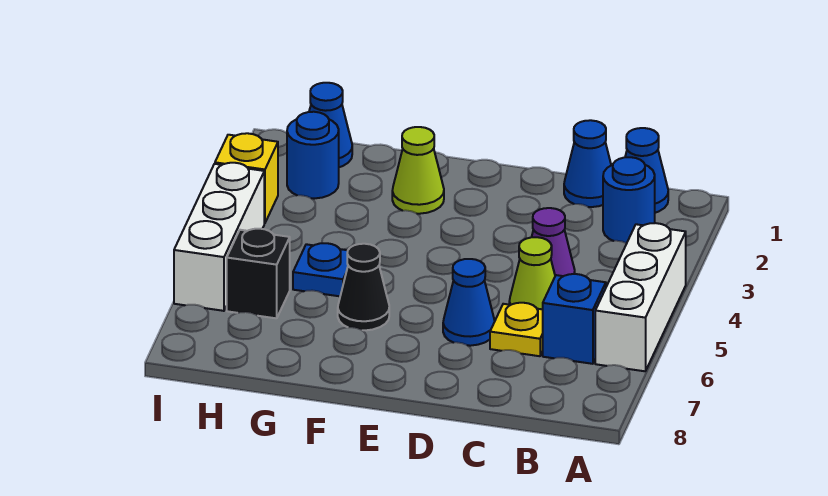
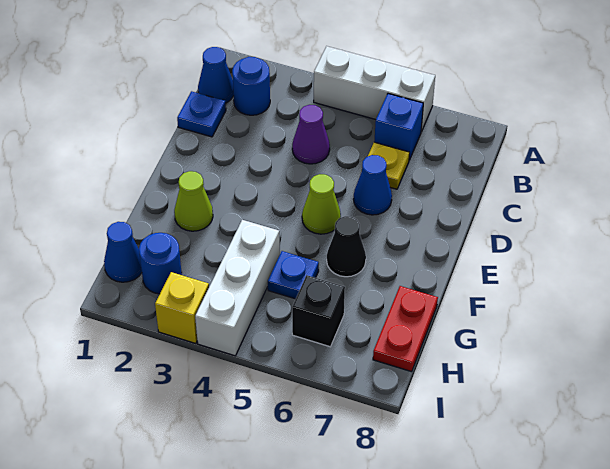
blue cone C1 level 1 -> blue plate C1 level 1
lime cone C5 level 1 -> lime cone E5 level 1
none -> red plate G8:H8 level 1
white brick I4:I6 level 1 -> white brick G4:I4 level 1

